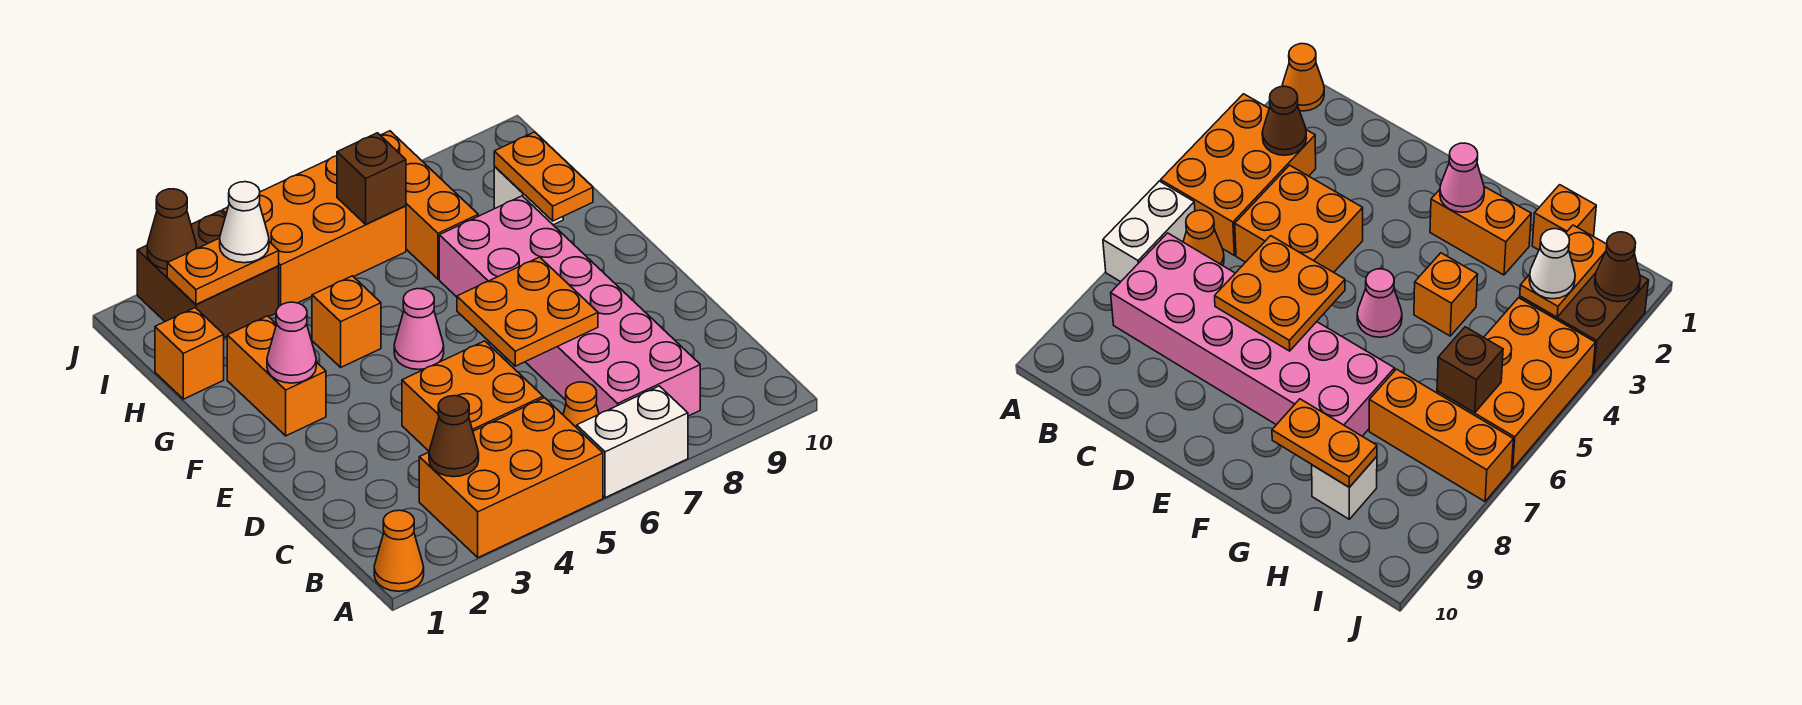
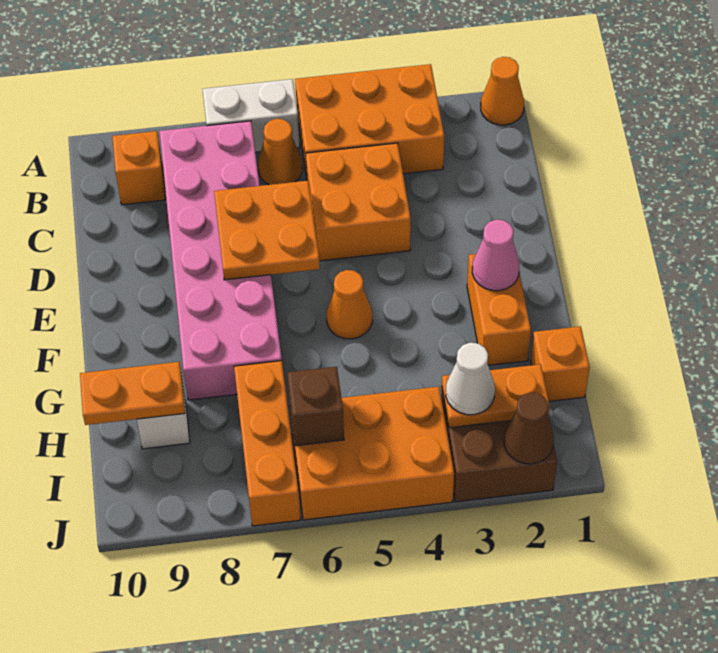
brown cone B3 level 2 -> none
pink cone F5 level 1 -> orange cone F5 level 1
orange brick G4 level 1 -> orange brick B9 level 1
orange plate G9:H9 level 2 -> orange plate H9:H10 level 2

